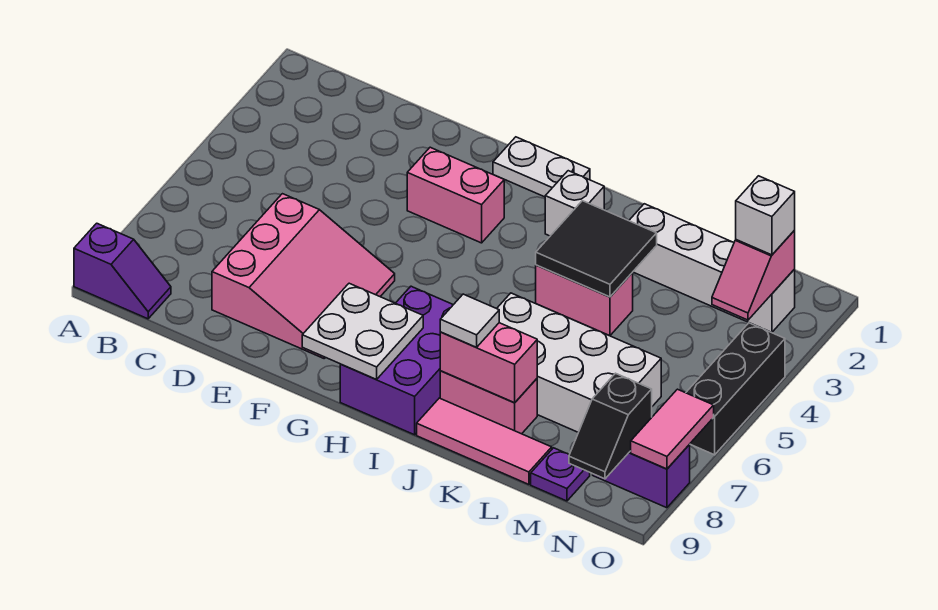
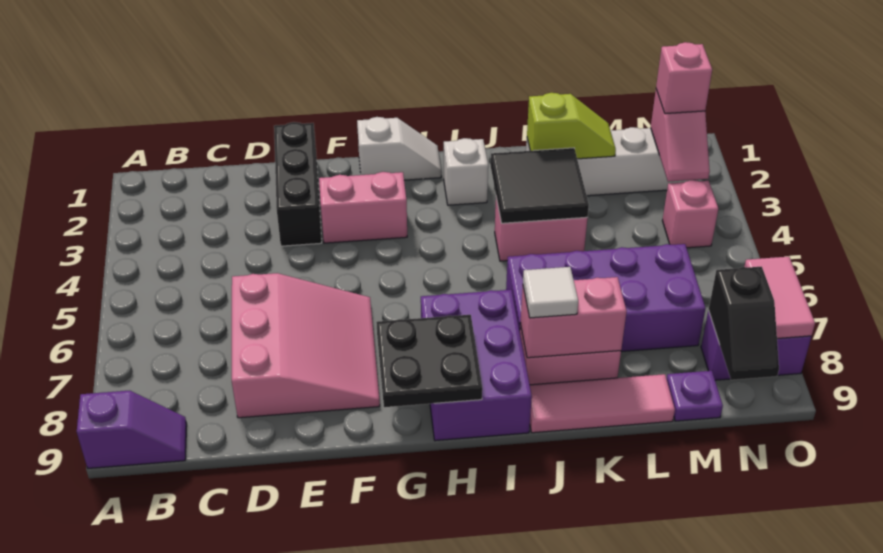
white plate G1:H1 level 1 -> white slope G1:H1 level 1 top G
white plate G8:H9 level 2 -> black plate G8:H9 level 2
white brick J6:M7 level 1 -> purple brick J6:M7 level 1
none -> lime slope K2:L2 level 2 top K
white brick N2 level 3 -> pink brick N2 level 3
none -> pink brick N4 level 1
black brick O4:O6 level 1 -> black brick E1:E3 level 1

